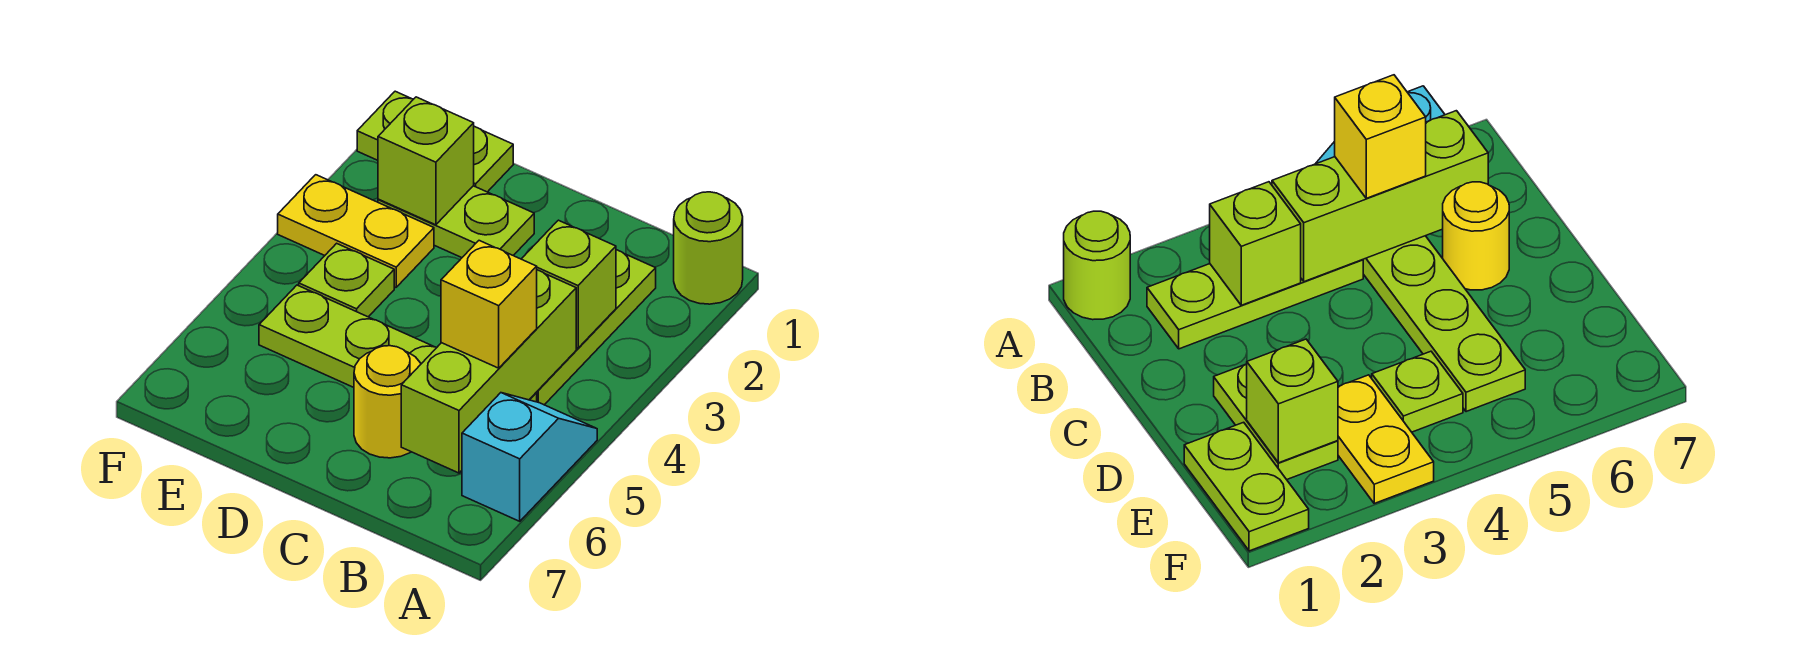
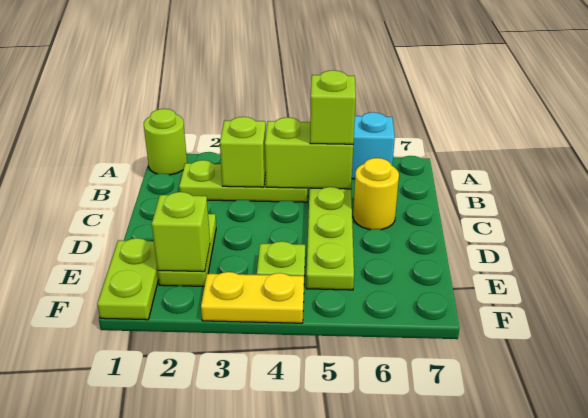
lime brick B4:B6 level 2 -> lime brick B4:B5 level 2
yellow brick B5 level 3 -> lime brick B5 level 3
yellow plate E3:F3 level 1 -> yellow plate F3:F4 level 1

